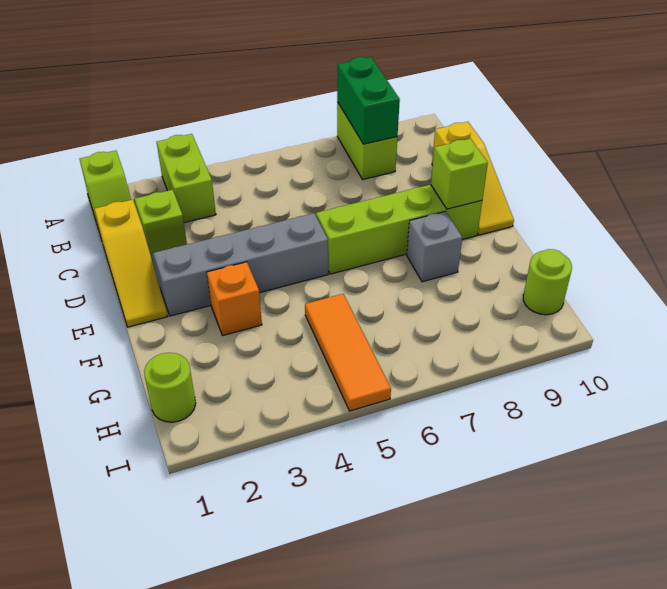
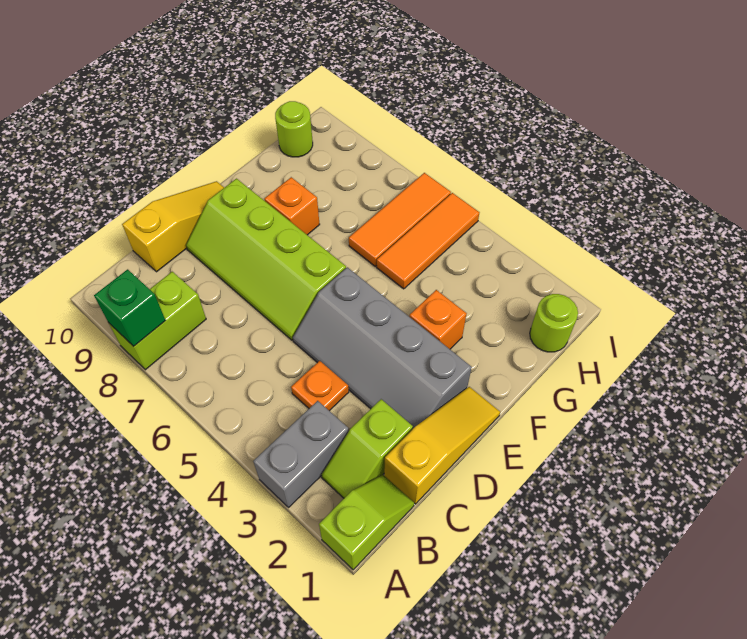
lime brick A3:B3 level 1 -> grey brick A3:B3 level 1
green brick A8:B8 level 2 -> green brick A8 level 2
none -> orange plate C4 level 1
lime brick E9 level 2 -> none
grey brick F8 level 1 -> orange brick F8 level 1
none -> orange tile G6:I6 level 1

